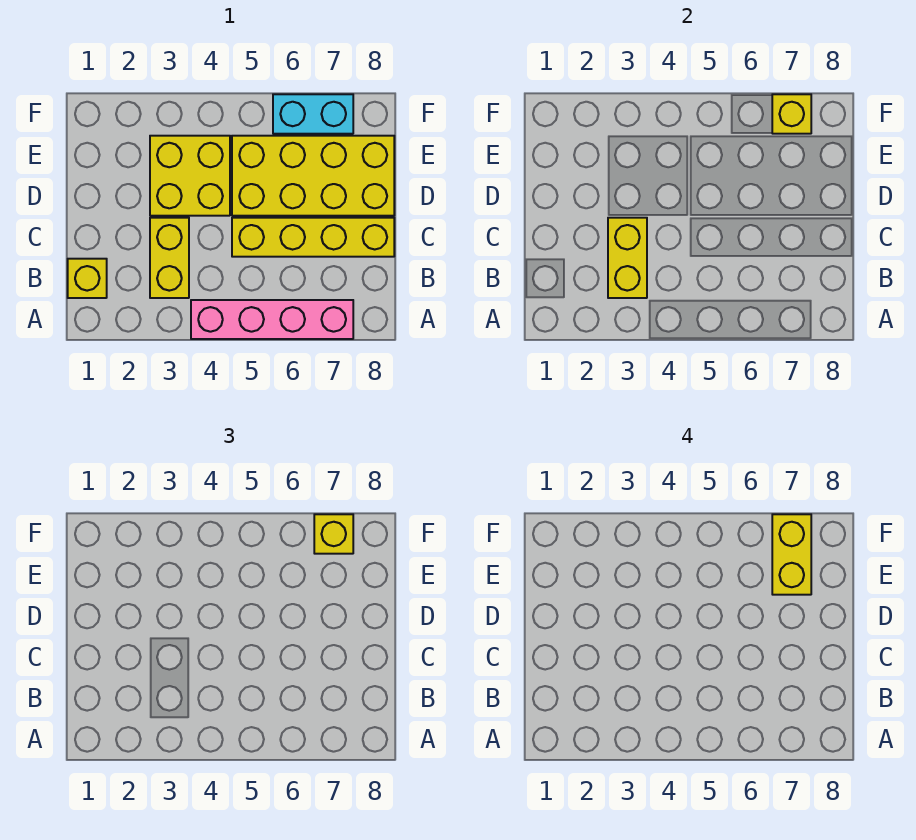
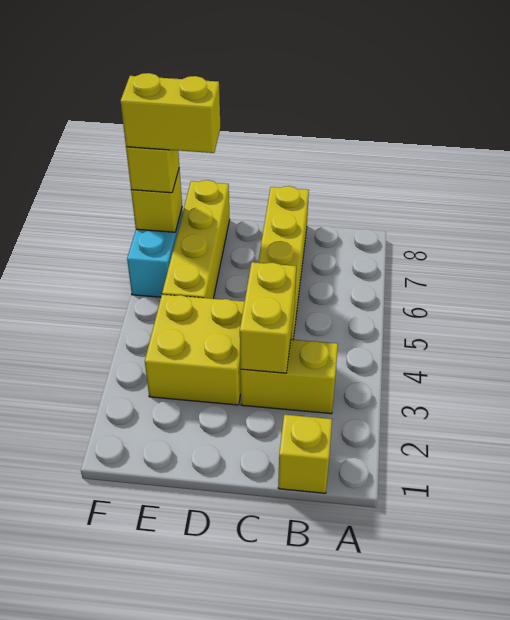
pink brick A4:A7 level 1 -> none
yellow brick B3:C3 level 2 -> yellow brick C3:C4 level 2
yellow brick D5:E8 level 1 -> yellow brick E5:E8 level 1

